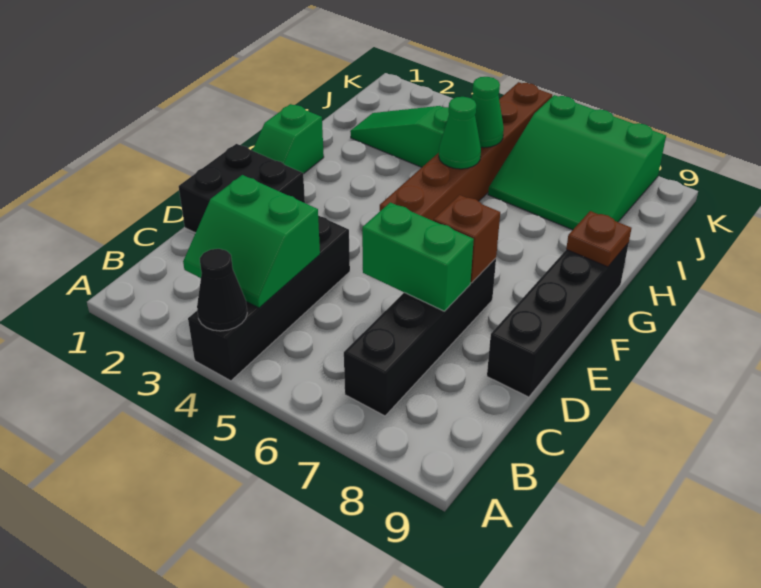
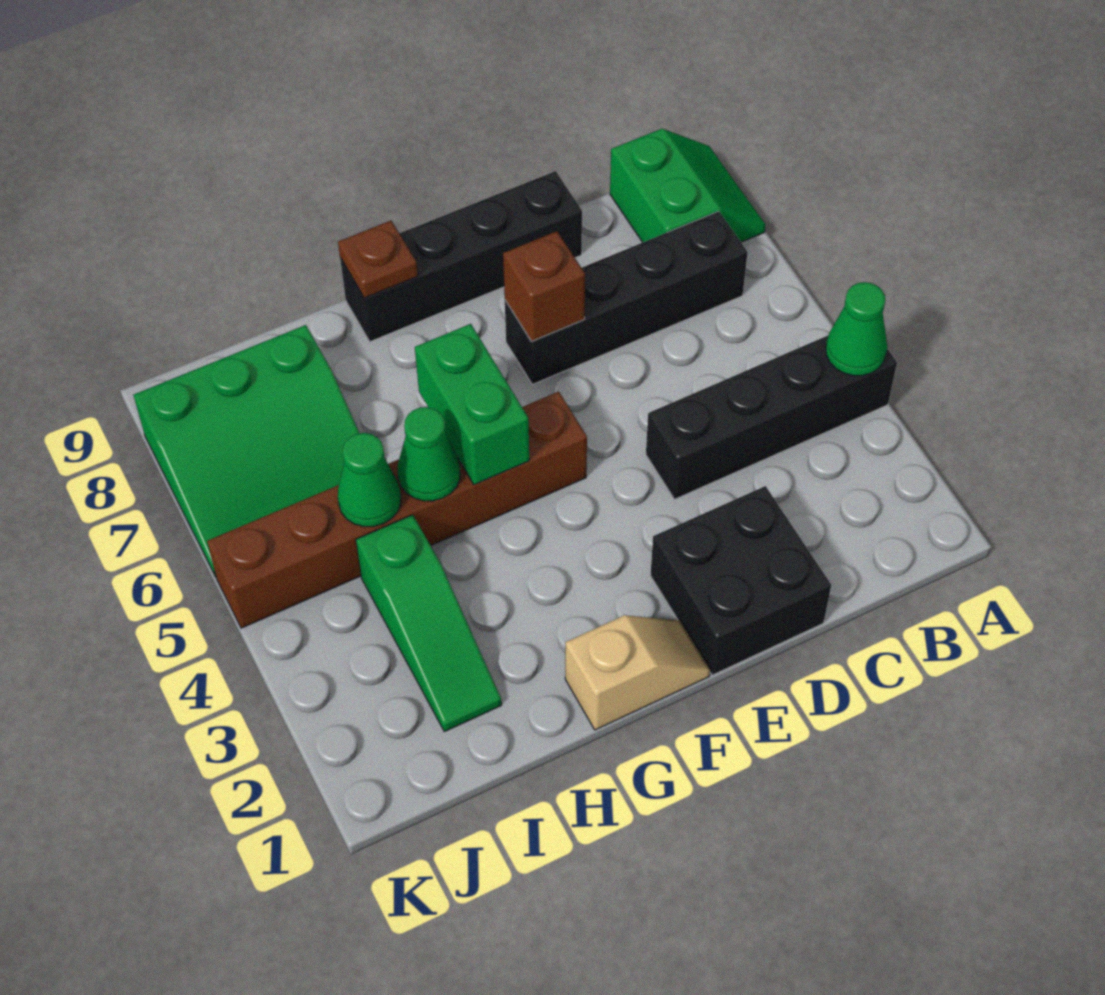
black cone A4 level 2 -> green cone A4 level 2
green slope B3:C4 level 2 top C -> green slope A8:B9 level 1 top B
green brick D6:D7 level 2 -> green brick G5:G6 level 2
green slope F1:G1 level 1 top G -> tan slope F1:G1 level 1 top G
green slope I6:K8 level 1 top K -> green slope I6:K8 level 1 top 8

